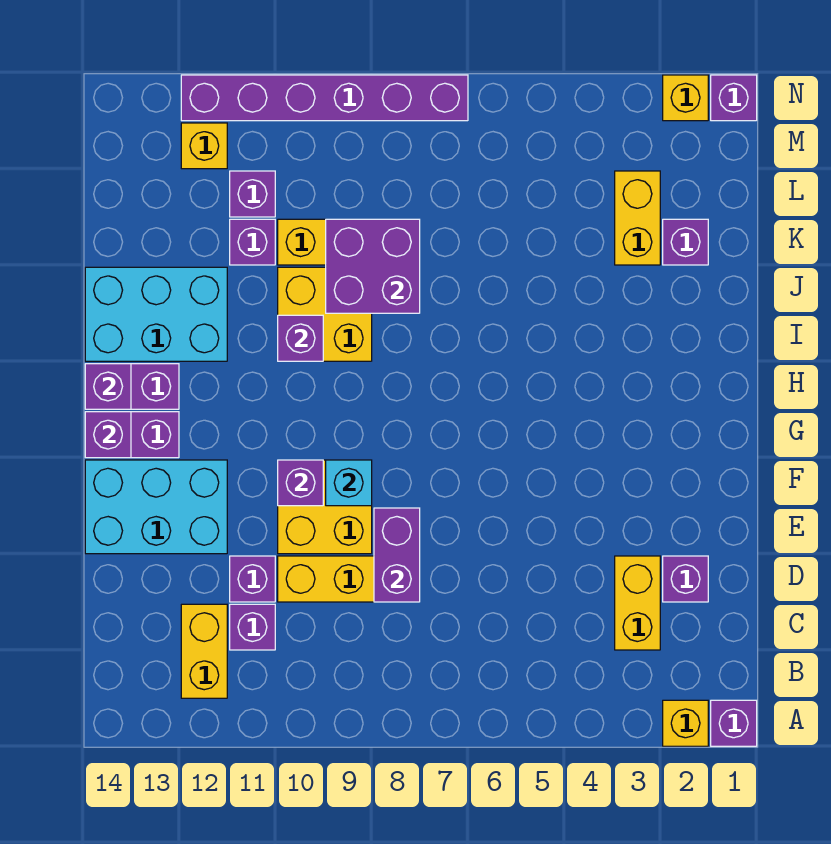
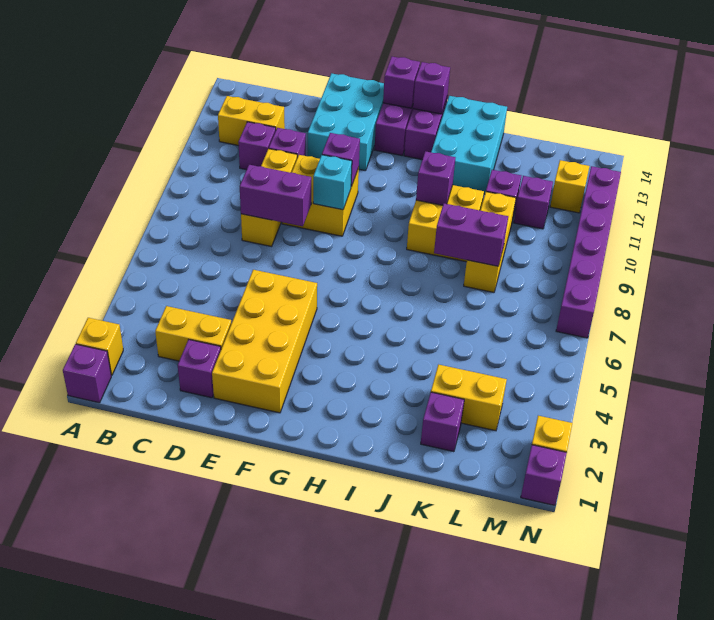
none -> yellow brick E2:F5 level 1
purple brick J8:K9 level 2 -> purple brick J8:K8 level 2

